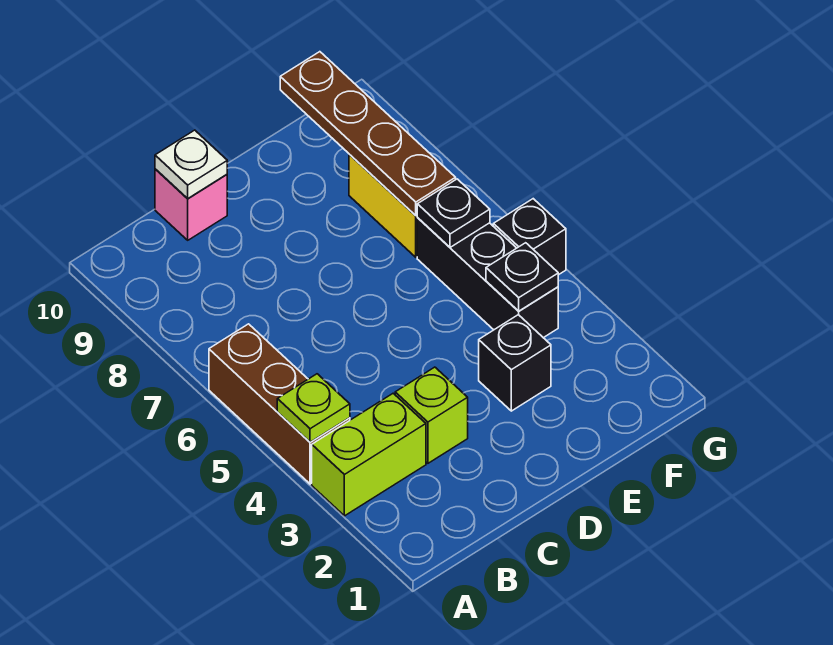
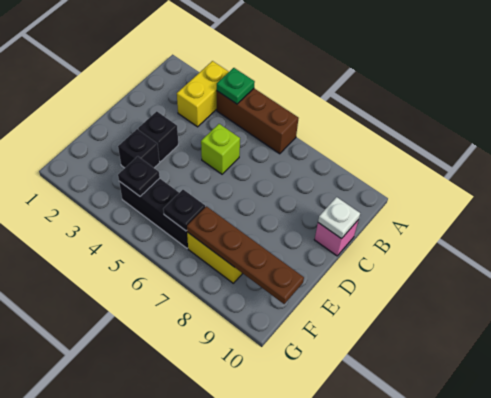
lime brick A3:B3 level 1 -> yellow brick A3:B3 level 1
lime plate A4 level 2 -> green plate A4 level 2
lime brick C3 level 1 -> lime brick C5 level 1
black brick G5 level 1 -> black brick D3 level 1

